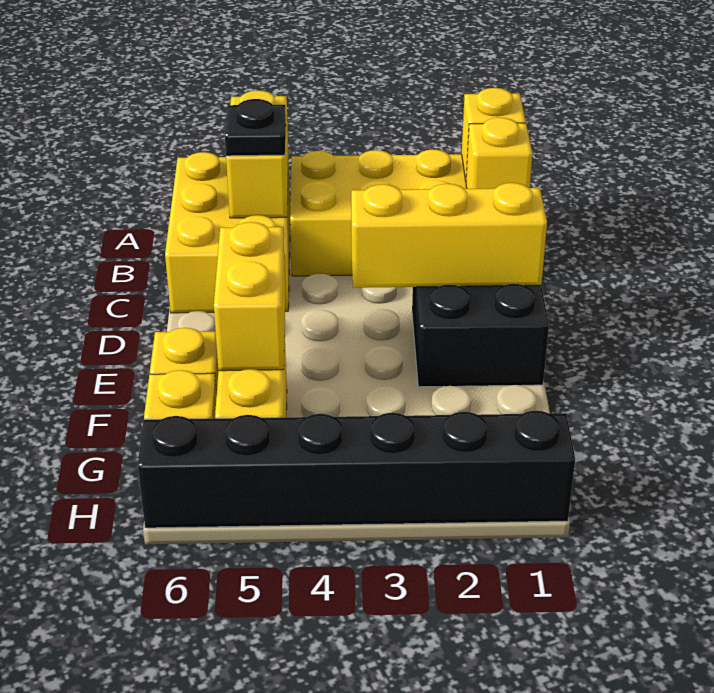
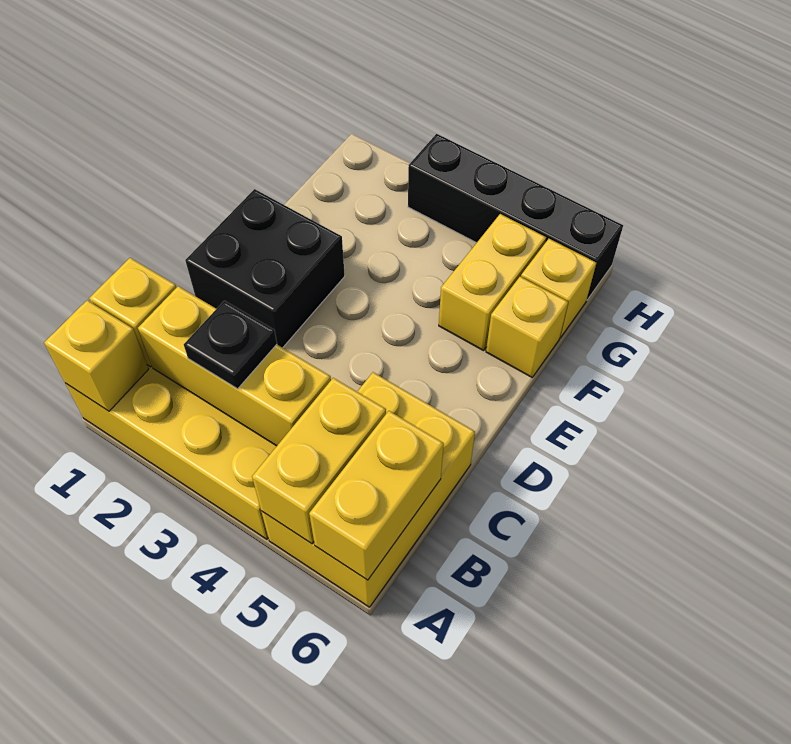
black plate B5 level 3 -> black plate B3 level 3
yellow brick D1:D3 level 2 -> yellow brick B2:B4 level 2
yellow brick E5:F5 level 2 -> yellow brick A6:B6 level 2
black brick H1:H6 level 1 -> black brick H3:H6 level 1

